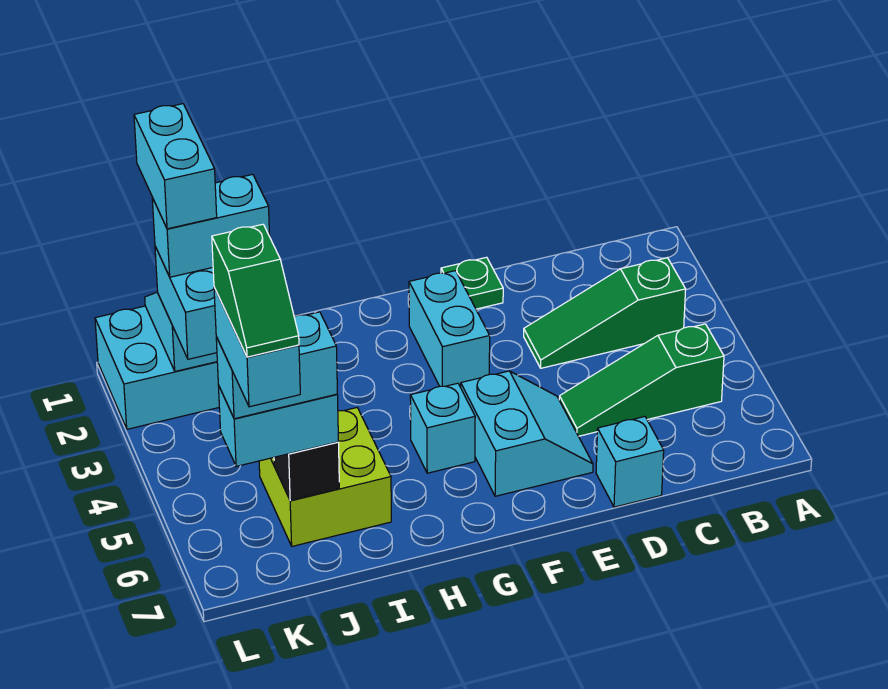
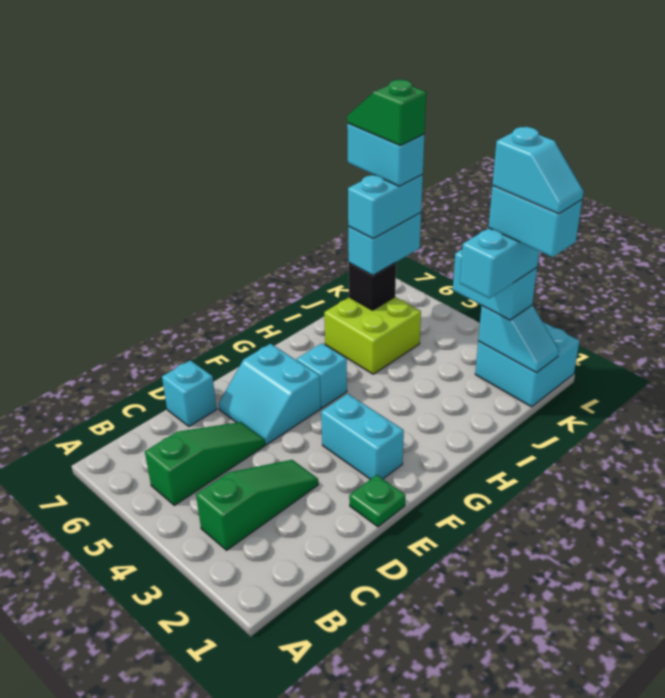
none -> cyan slope K1:K2 level 6 top 2

